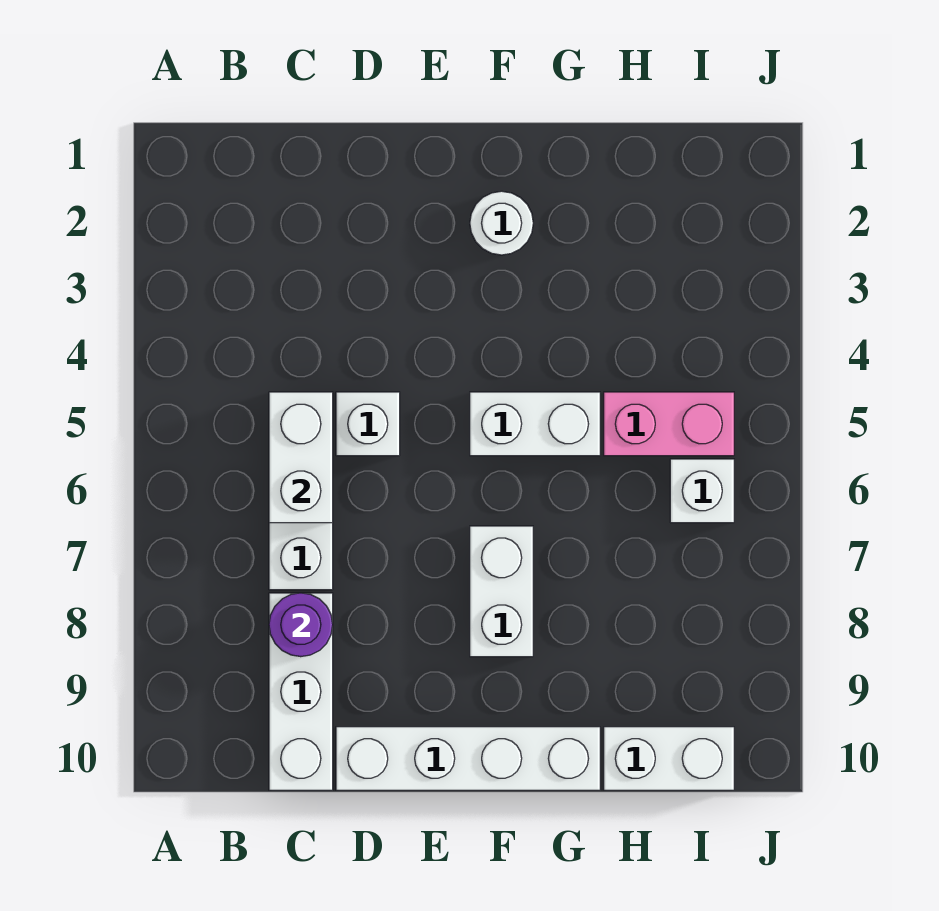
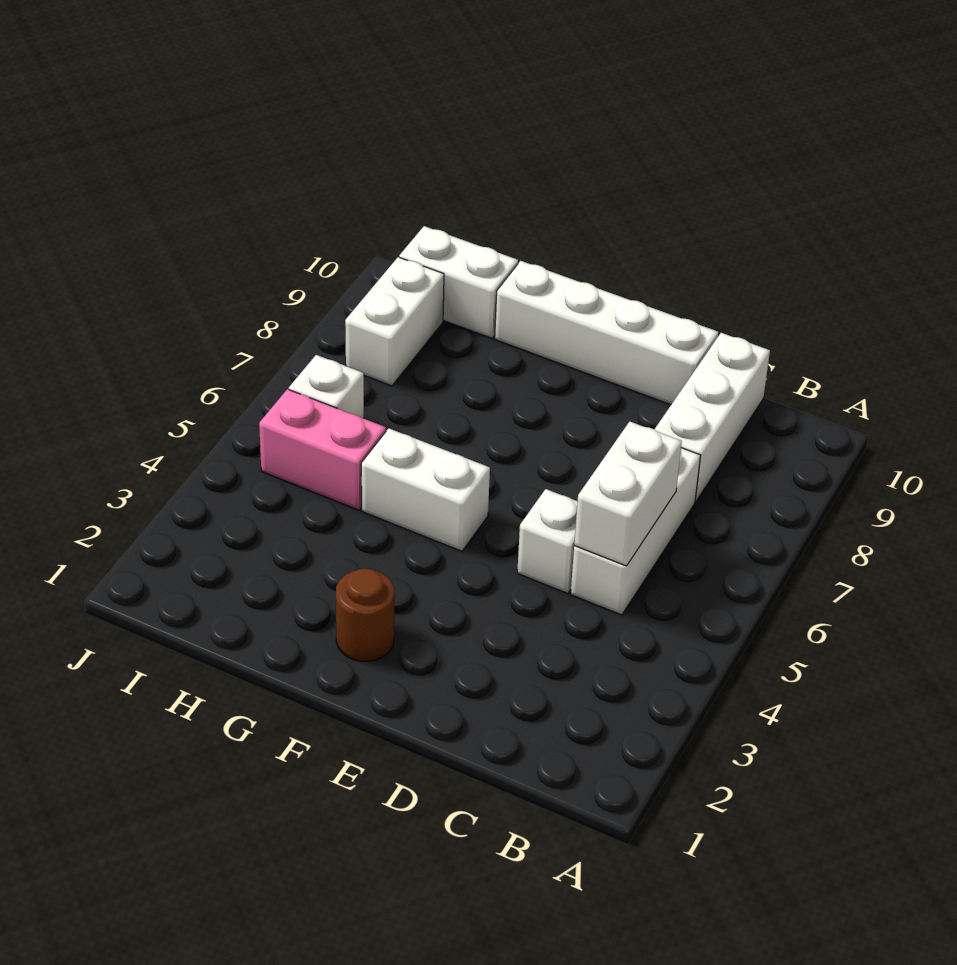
purple round brick C8 level 2 -> none
white round brick F2 level 1 -> brown round brick F2 level 1
white brick F7:F8 level 1 -> white brick I8:I9 level 1

